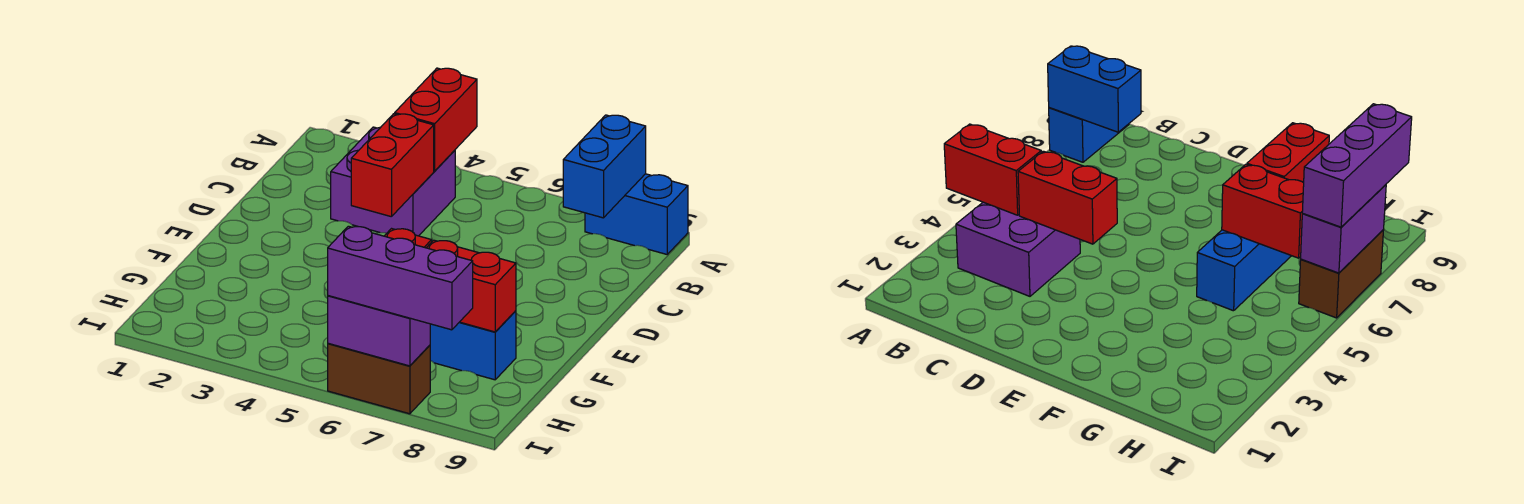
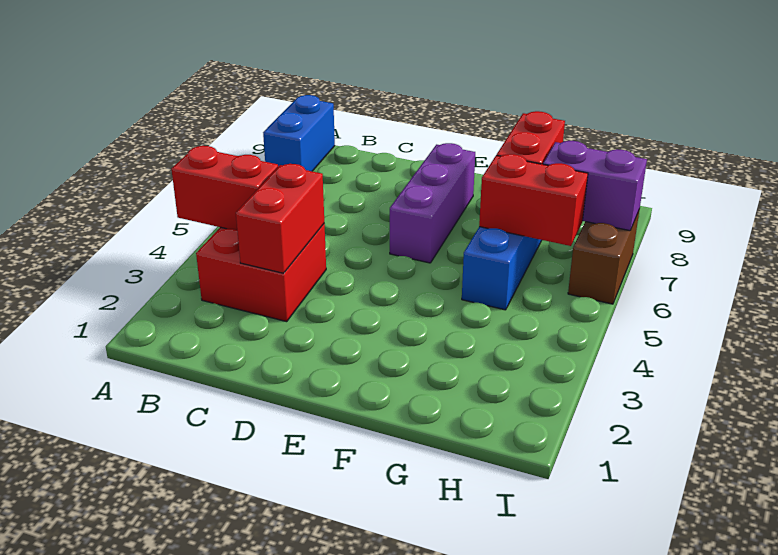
blue brick A8:B8 level 2 -> none
purple brick B3:C4 level 1 -> red brick B3:C4 level 1
red brick C4:D4 level 2 -> red brick C3:C4 level 2
purple brick I6:I7 level 2 -> purple brick H7:I7 level 2
purple brick I6:I8 level 3 -> purple brick E6:E8 level 1

